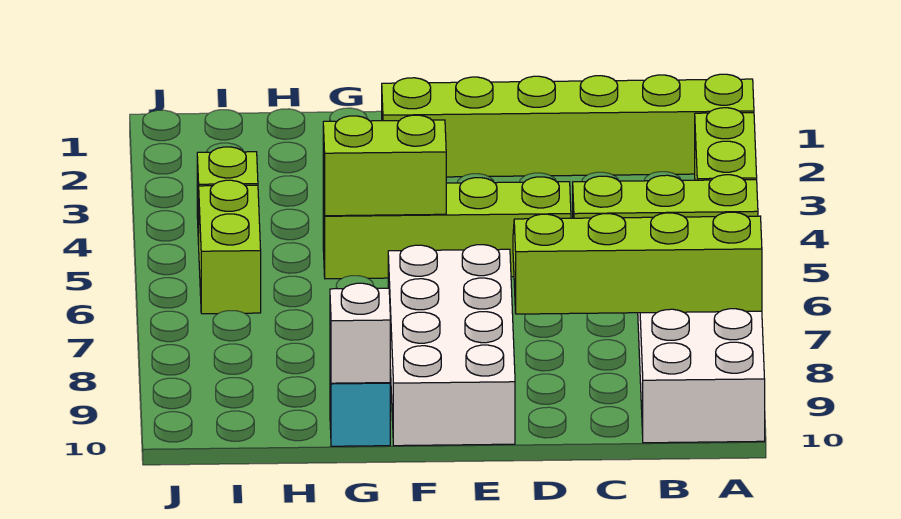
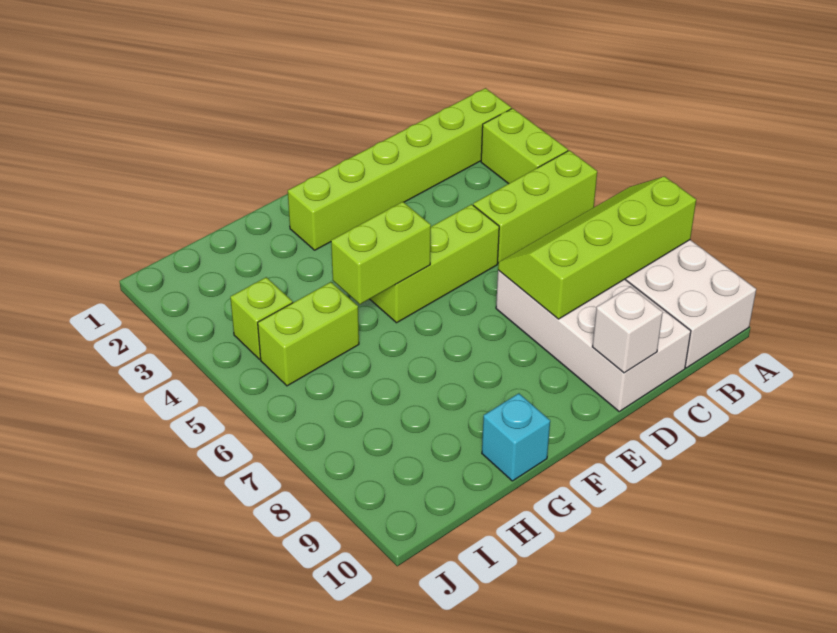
lime brick D5:G5 level 1 -> lime brick D5:F5 level 1
white brick E7:F10 level 1 -> white brick C7:D10 level 1
white brick G10 level 2 -> white brick D10 level 2
lime brick I5:I6 level 1 -> lime brick H5:I5 level 1

